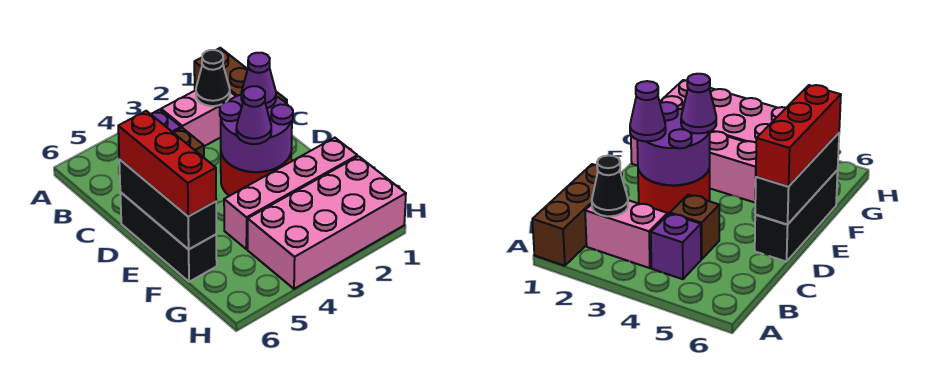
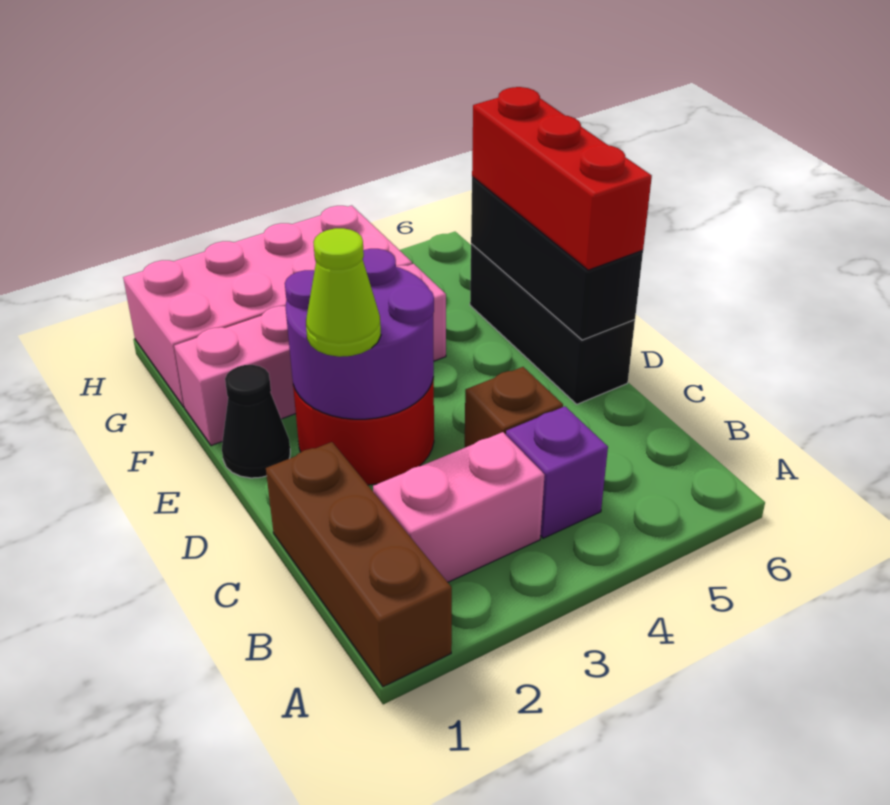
black cone B2 level 2 -> black cone E1 level 1
purple cone D2 level 3 -> lime cone D2 level 3
purple cone E3 level 3 -> none

